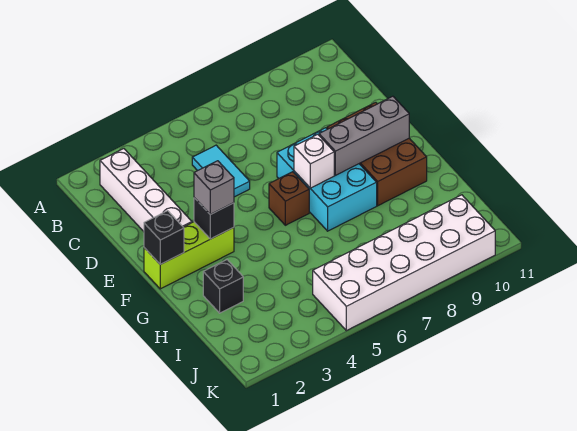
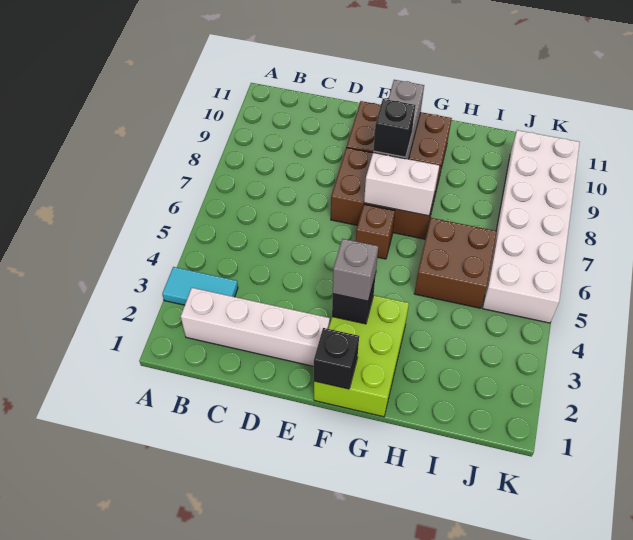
cyan tile C5:D5 level 1 -> cyan tile A3:B3 level 1
cyan brick E7:G8 level 1 -> brown brick E7:G8 level 1
lime brick F1:F3 level 1 -> lime brick F1:G3 level 1
white brick F7 level 2 -> white brick F7:G7 level 2
black brick H2 level 1 -> black brick F8 level 3
none -> brown brick H5:I6 level 1

